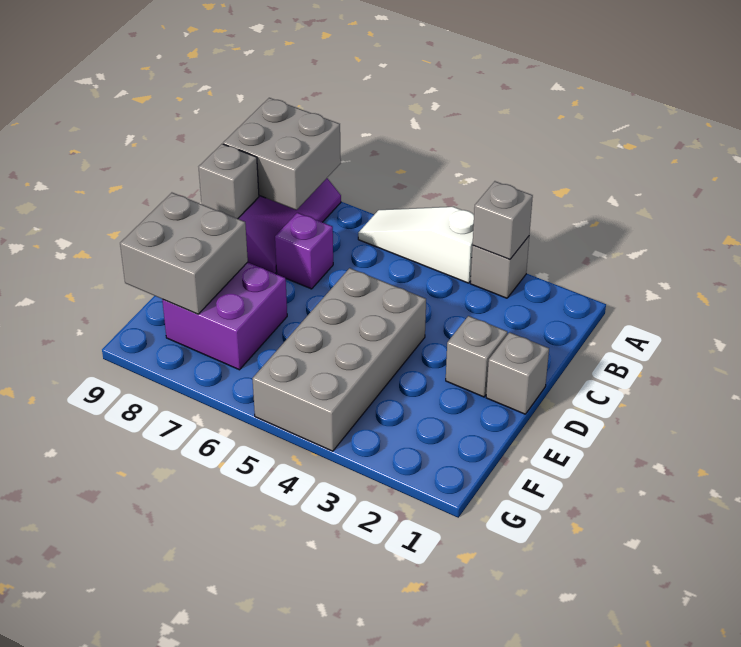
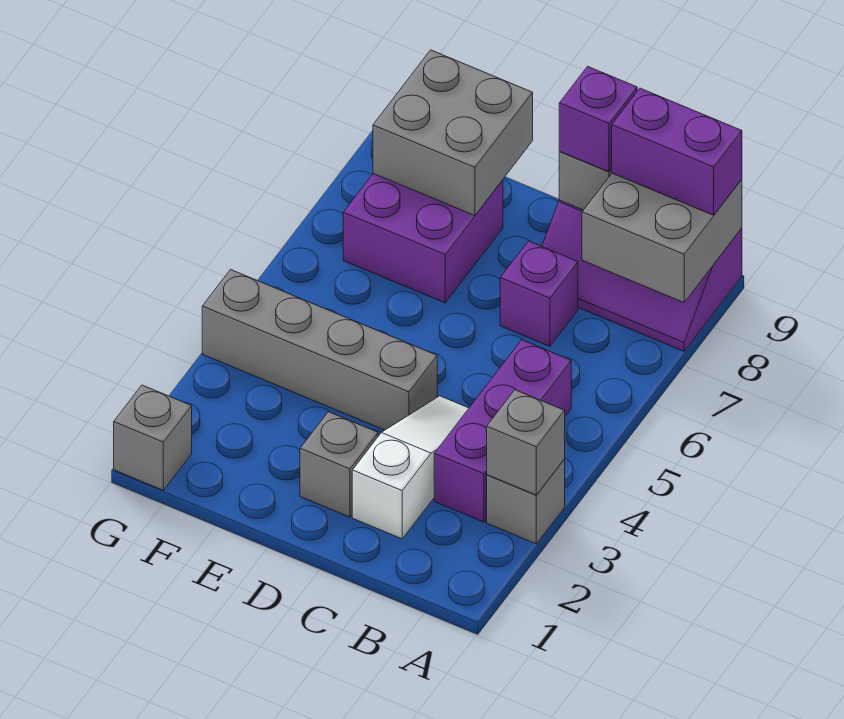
white slope A4:A6 level 1 top 4 -> white slope C2:C4 level 1 top 2
none -> purple brick A9:B9 level 3
none -> purple brick B3:B5 level 1
none -> purple brick C9 level 3
grey brick D1 level 1 -> grey brick G1 level 1
grey brick D4:G5 level 1 -> grey brick D4:G4 level 1

